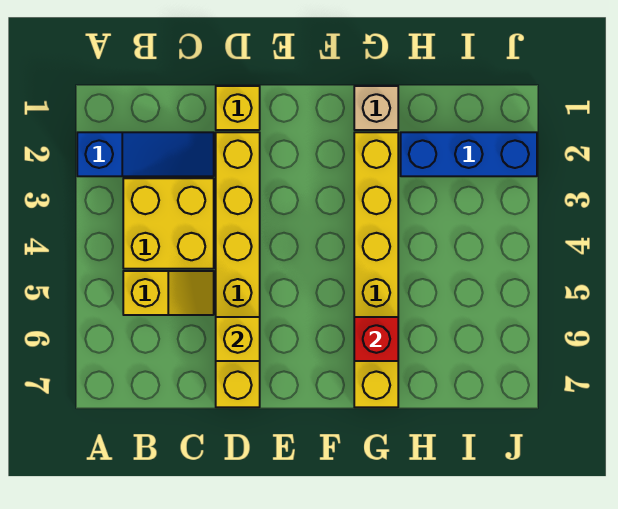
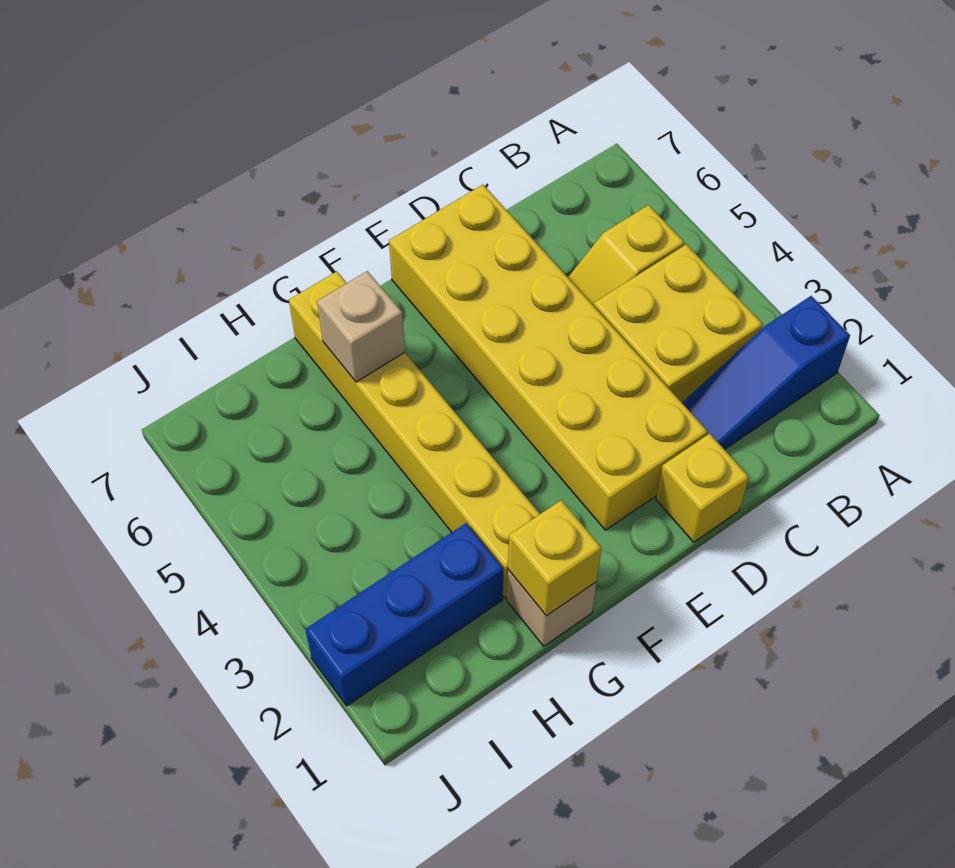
yellow brick D2:D7 level 1 -> yellow brick D2:E7 level 1
yellow brick D6 level 2 -> yellow brick G1 level 2
red brick G6 level 2 -> tan brick G6 level 2

